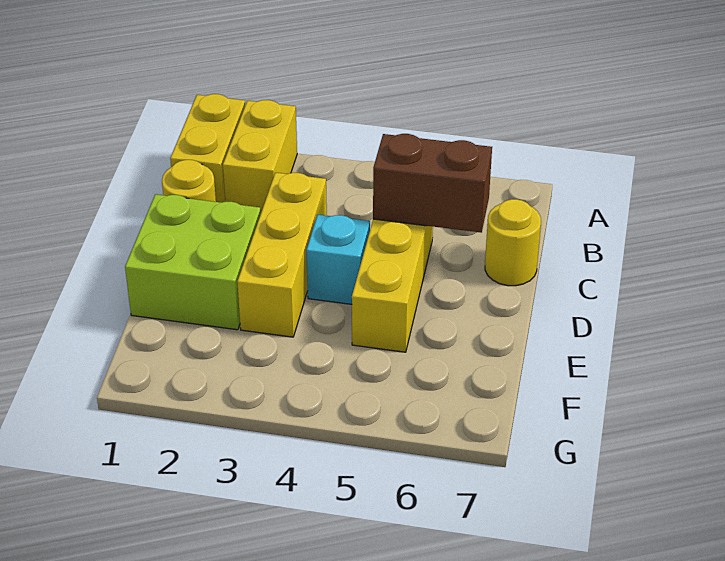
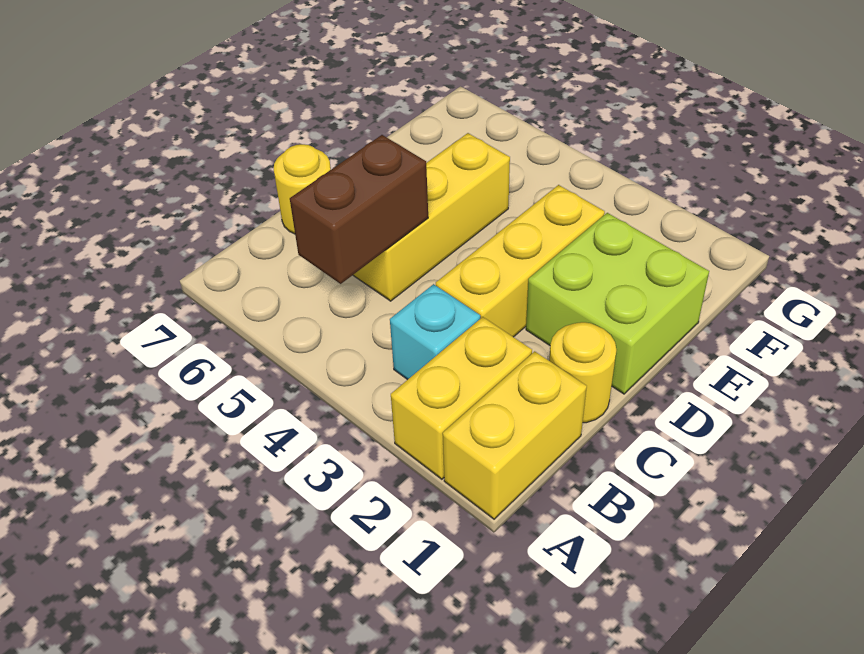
brown brick C5:C6 level 2 -> brown brick B5:C5 level 2
cyan brick D4 level 1 -> cyan brick B3 level 1

